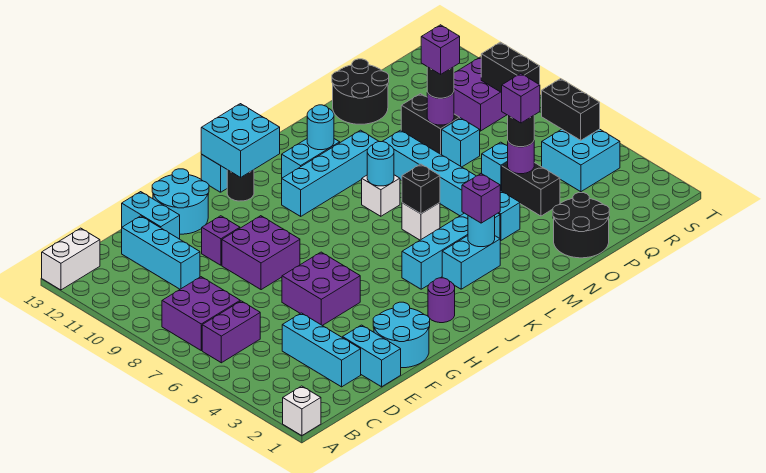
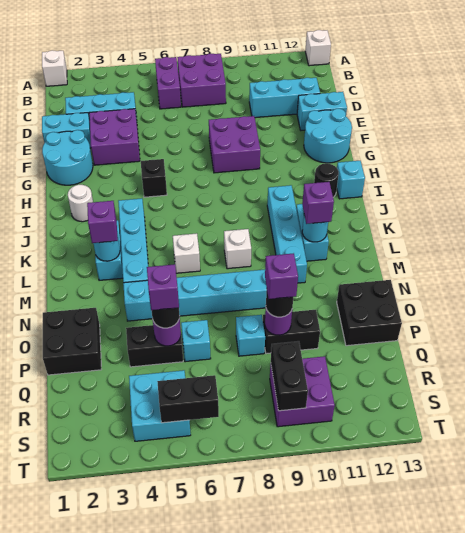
white brick A13:B13 level 1 -> white brick A13 level 1
purple brick F5:G6 level 1 -> purple brick E3:F4 level 1
purple brick F10 level 1 -> purple brick L11 level 3
purple round brick I2 level 1 -> white round brick I2 level 1
cyan brick I12:J13 level 2 -> none
black brick L6 level 2 -> black brick H5 level 1
cyan round brick L8 level 2 -> none
black round brick O1:P2 level 1 -> black brick O1:P2 level 1
black round brick O12:P13 level 1 -> black brick O12:P13 level 1
black brick S8:S9 level 2 -> black brick R9:S9 level 2

